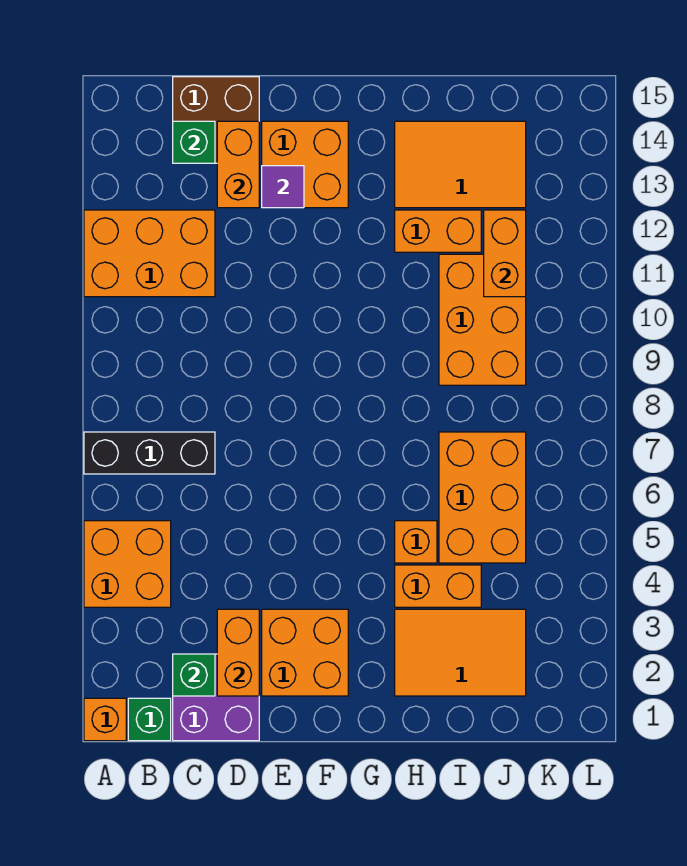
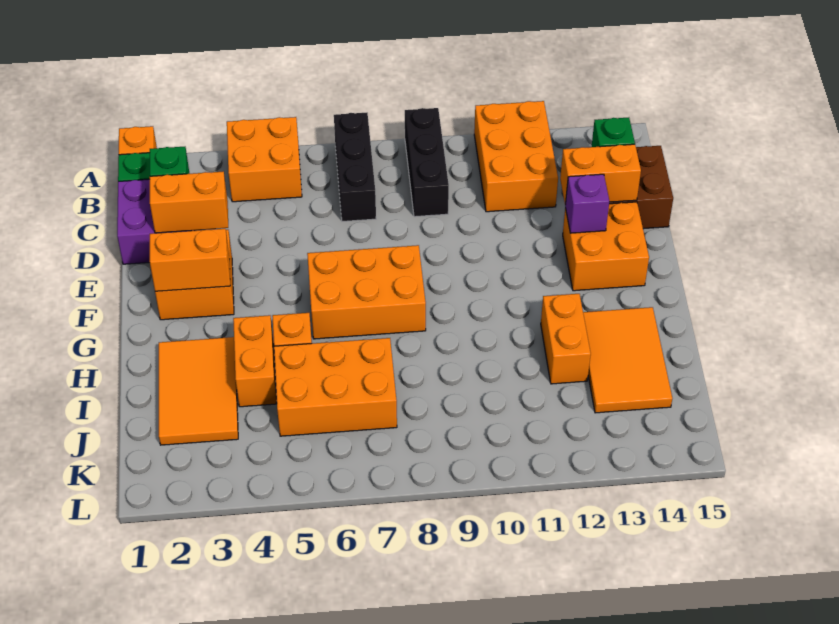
none -> black brick A9:C9 level 1
purple tile E13 level 2 -> purple brick E13 level 2
orange brick I9:J11 level 1 -> orange brick F6:G8 level 1
orange brick J11:J12 level 2 -> orange brick F2:F3 level 2

